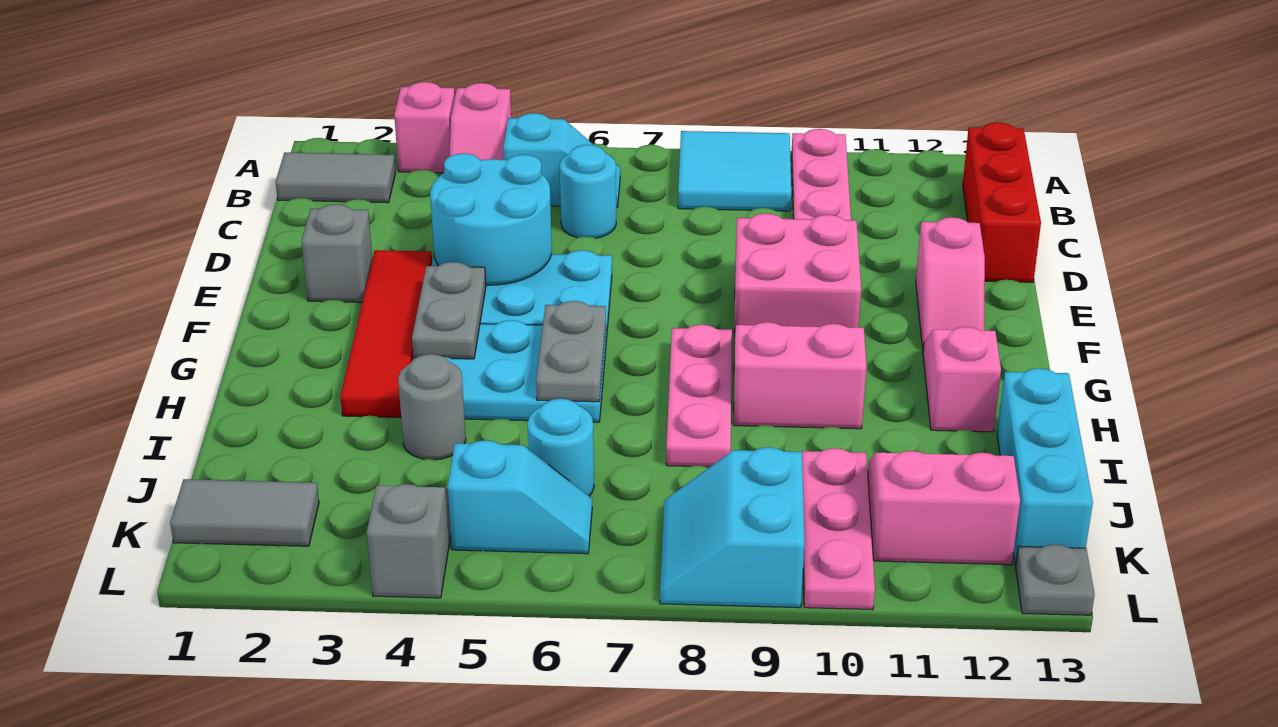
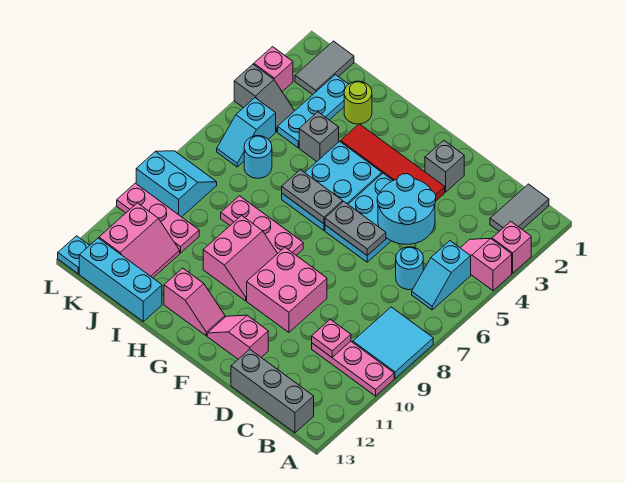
red brick B13:D13 level 1 -> grey brick B13:D13 level 1
none -> pink plate C10 level 2
grey plate F4:G4 level 2 -> grey plate E6:F6 level 2
none -> lime round brick I2 level 1
grey round brick I4 level 1 -> grey brick I4 level 1
none -> cyan plate J2:J4 level 1
none -> pink brick L3 level 1
grey plate L13 level 1 -> cyan plate L13 level 1

